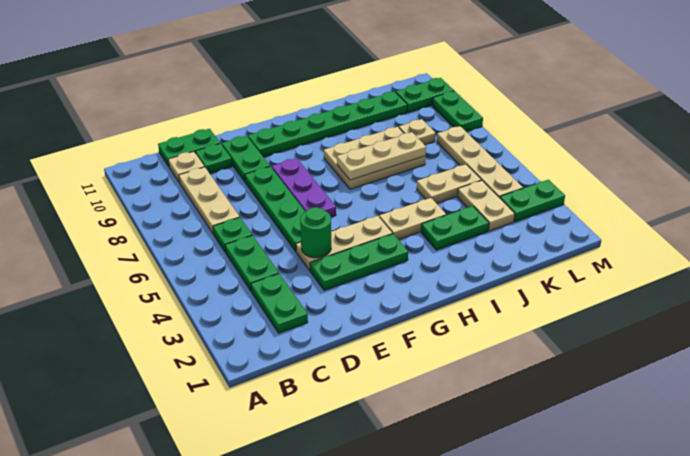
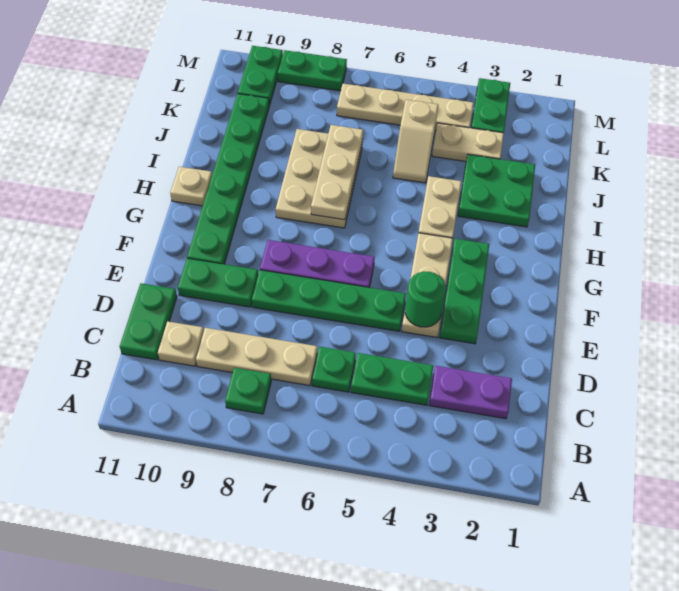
green plate C2:C3 level 1 -> purple plate C2:C3 level 1
green plate D10 level 1 -> green plate B8 level 1
green plate I3:J3 level 1 -> green plate I2:J3 level 1
tan plate J5:K5 level 1 -> tan slope J5:K5 level 1 top K
tan plate K8 level 1 -> tan plate H11 level 1

